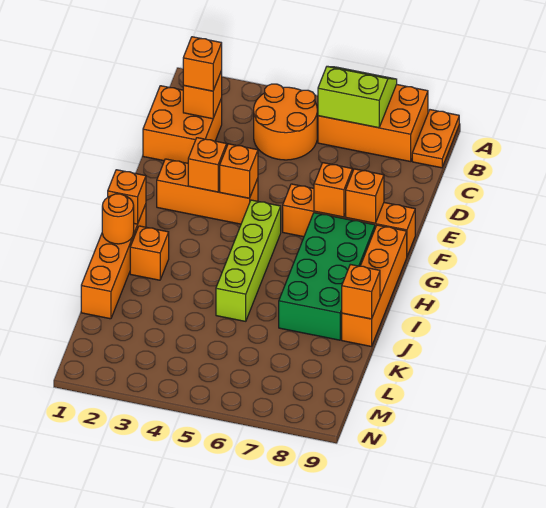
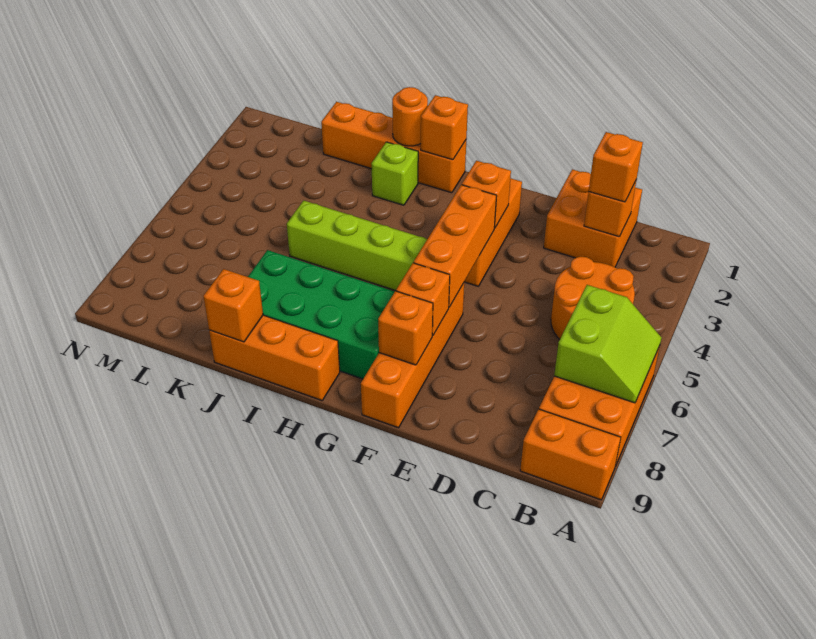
orange plate A9:B9 level 1 -> orange brick A9:B9 level 1
orange brick F4 level 2 -> orange brick F4:F6 level 2
orange brick G9:J9 level 1 -> orange brick H9:J9 level 1
orange brick I2 level 1 -> lime brick I2 level 1

